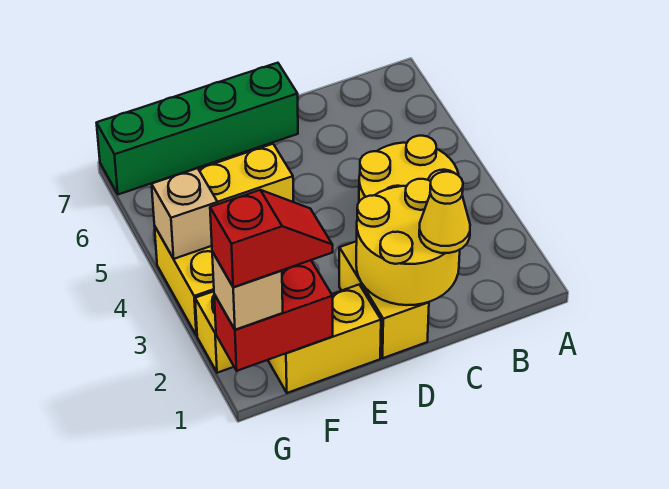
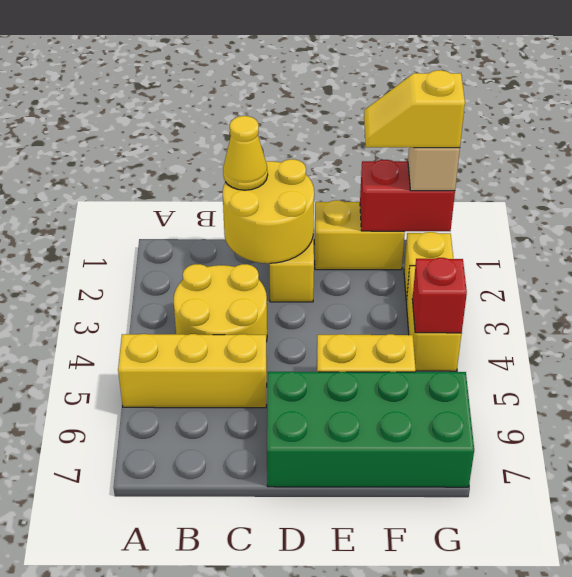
none -> yellow brick A5:C5 level 1
green brick D7:G7 level 1 -> green brick D6:G7 level 1
red slope F1:G1 level 4 top G -> yellow slope F1:G1 level 4 top G
tan brick G4 level 2 -> red brick G4 level 2

